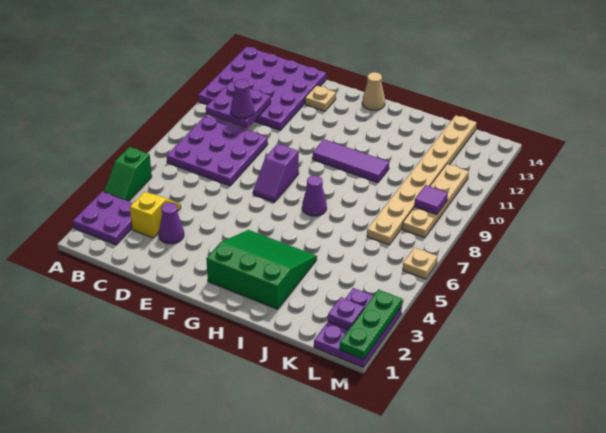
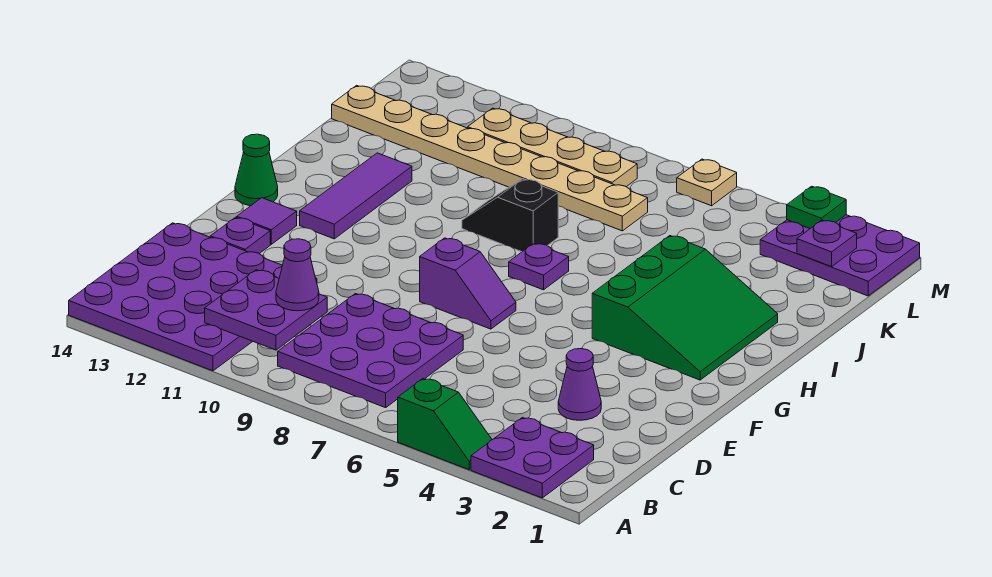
yellow slope C3:C4 level 1 top 3 -> none
tan plate E13 level 1 -> purple plate E13 level 1
green slope G2:I4 level 1 top 2 -> green slope G2:I4 level 1 top 4
purple tile G10:I10 level 1 -> purple tile G12:I12 level 1
tan cone G14 level 1 -> green cone G14 level 1
purple cone H7 level 1 -> purple plate H7 level 1
none -> black slope I8:I9 level 1 top 8
purple tile L9 level 2 -> purple tile F13 level 1
green plate M1:M3 level 2 -> green plate M3 level 2

